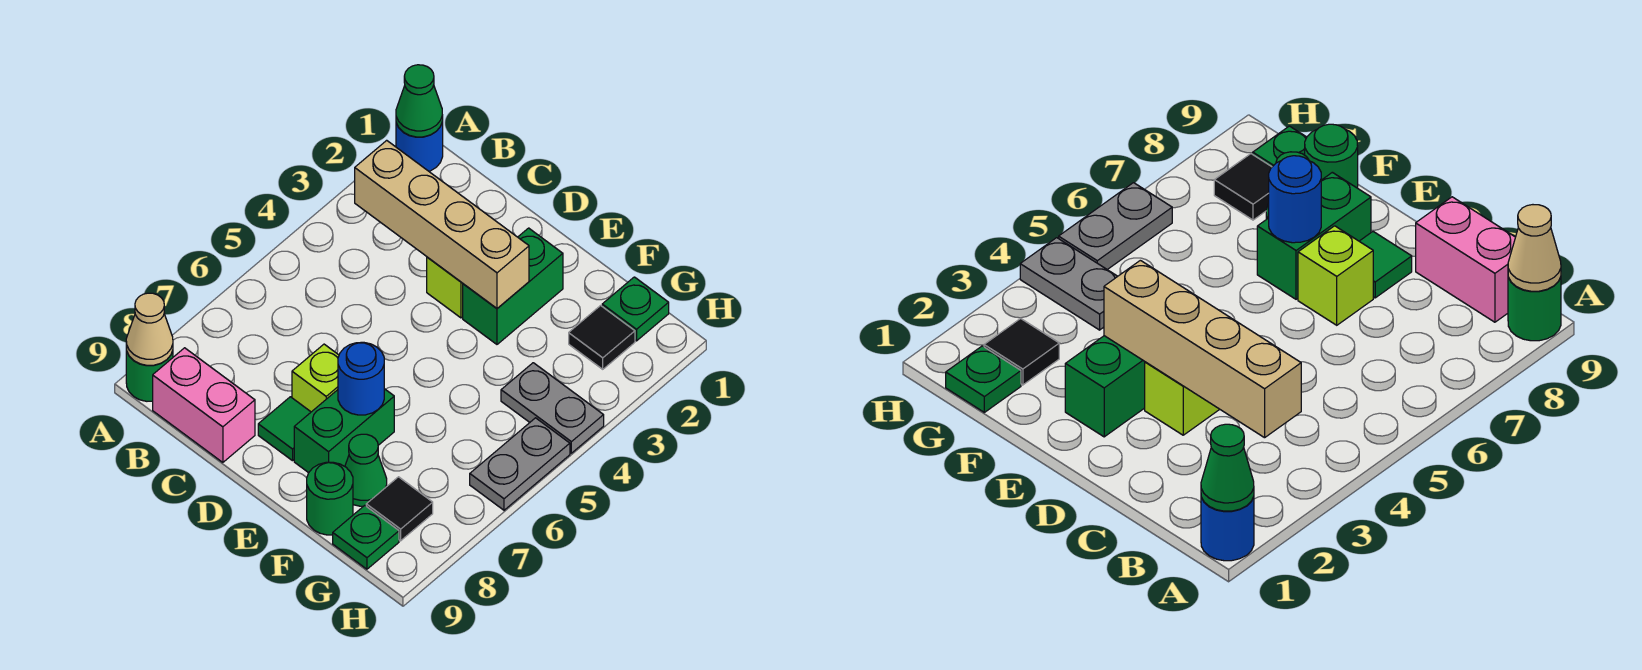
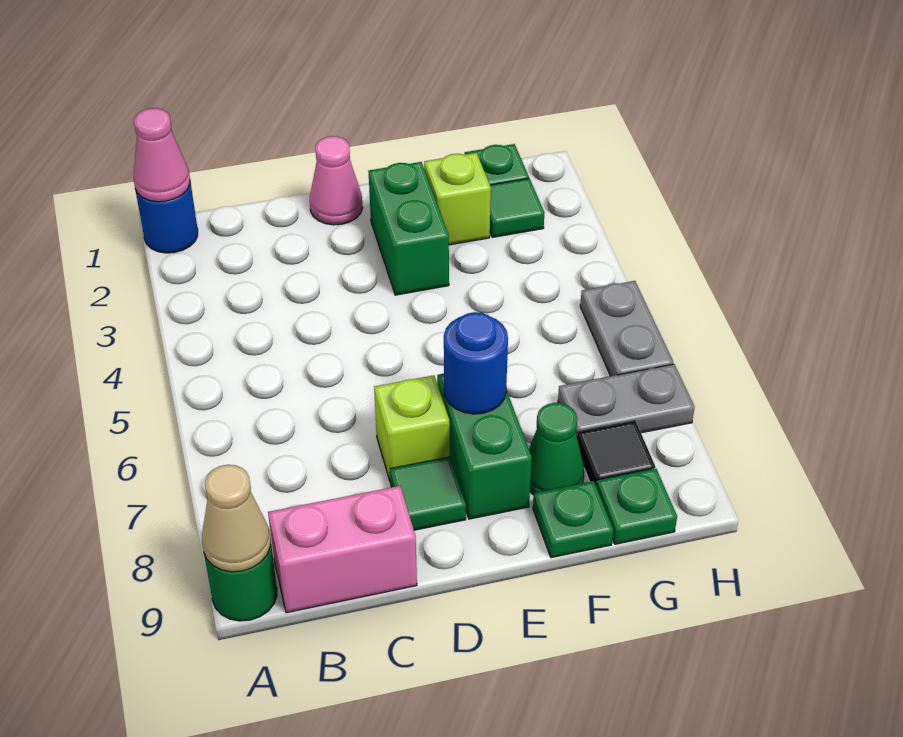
green cone A1 level 2 -> pink cone A1 level 2
tan brick B3:E3 level 2 -> none
none -> pink cone D1 level 1
lime brick D3 level 1 -> lime brick F2 level 1
green round brick F9 level 1 -> green plate F9 level 1
black tile G2 level 1 -> green tile G2 level 1
grey plate G4:H4 level 1 -> grey plate G7:H7 level 1

